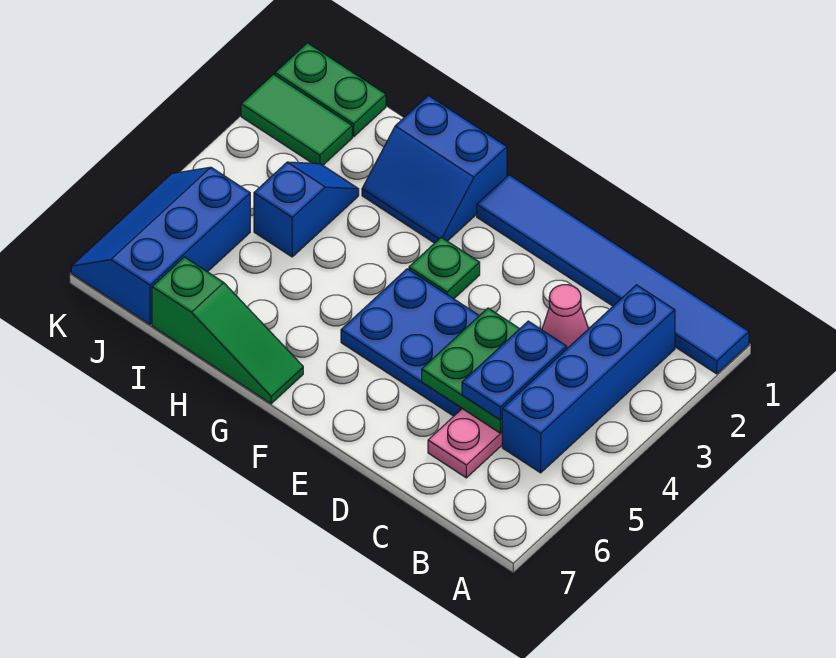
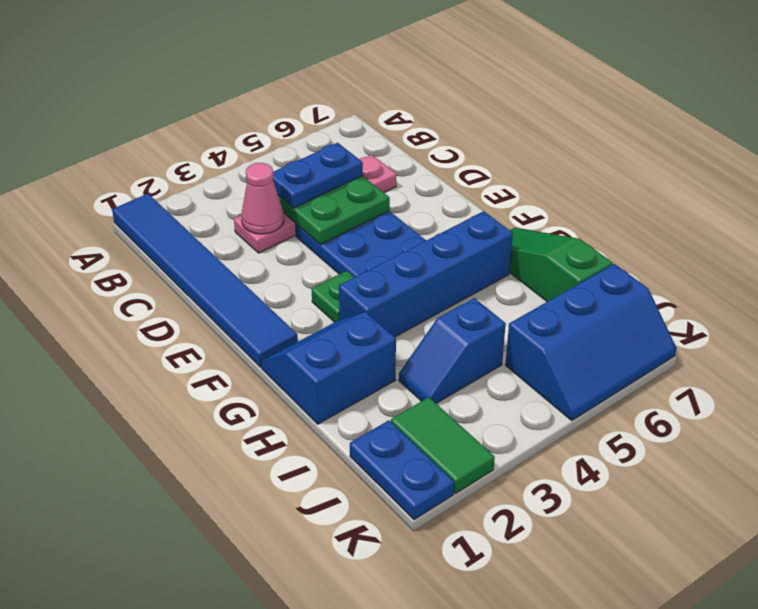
blue brick B2:B5 level 1 -> blue brick G3:G6 level 1
blue slope G1:H2 level 1 top 1 -> blue slope G1:H2 level 1 top H
green plate J1:K1 level 1 -> blue plate J1:K1 level 1

